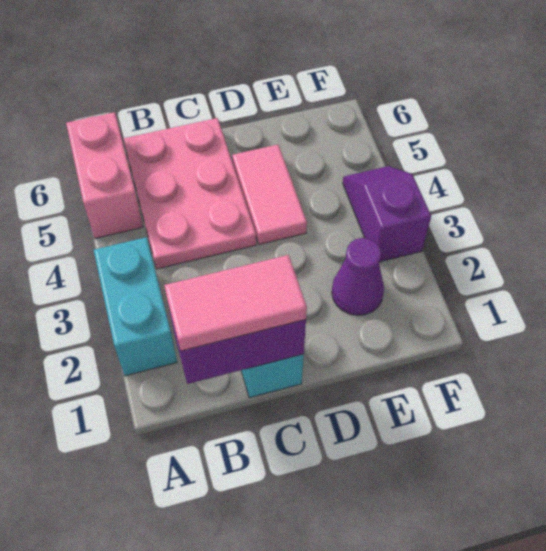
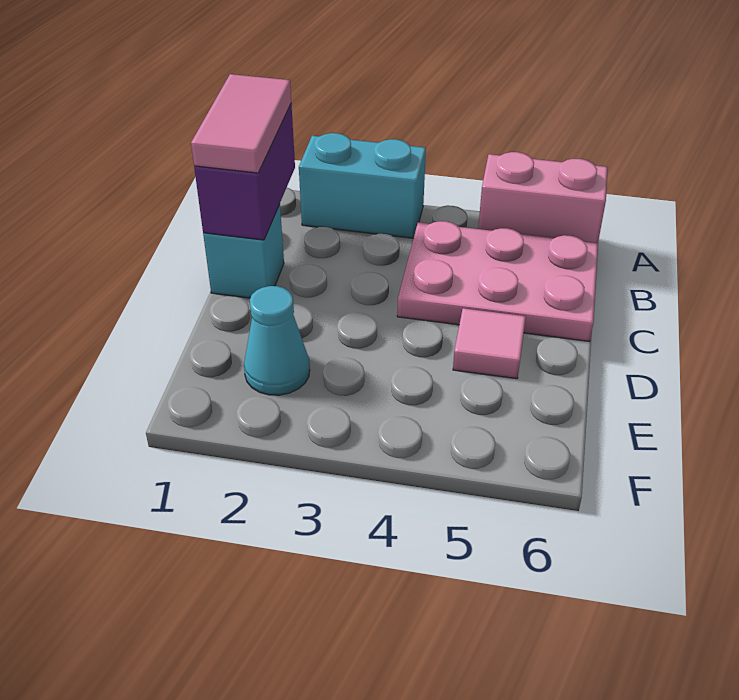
pink tile D4:D5 level 1 -> pink tile D5 level 1
purple cone E2 level 1 -> cyan cone E2 level 1
purple slope F3:F4 level 1 top 3 -> none

